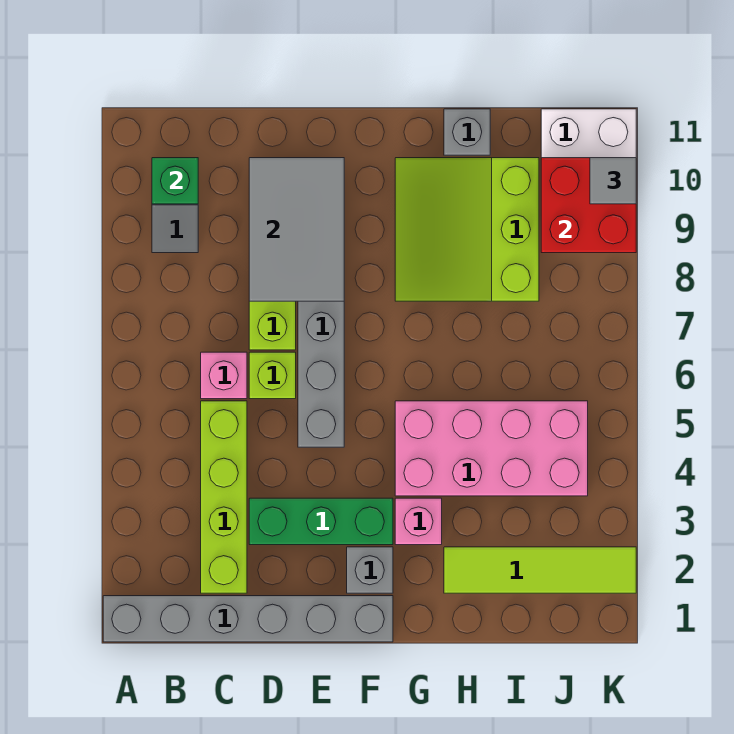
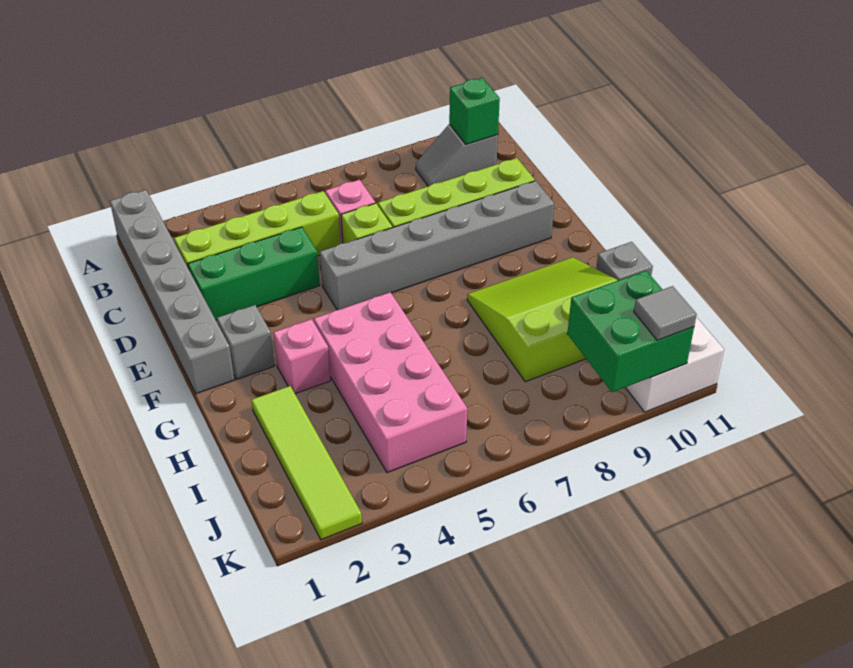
green brick D3:F3 level 1 -> green brick D2:D4 level 1
grey tile D8:E10 level 2 -> none
red brick J9:K10 level 2 -> green brick J9:K10 level 2

